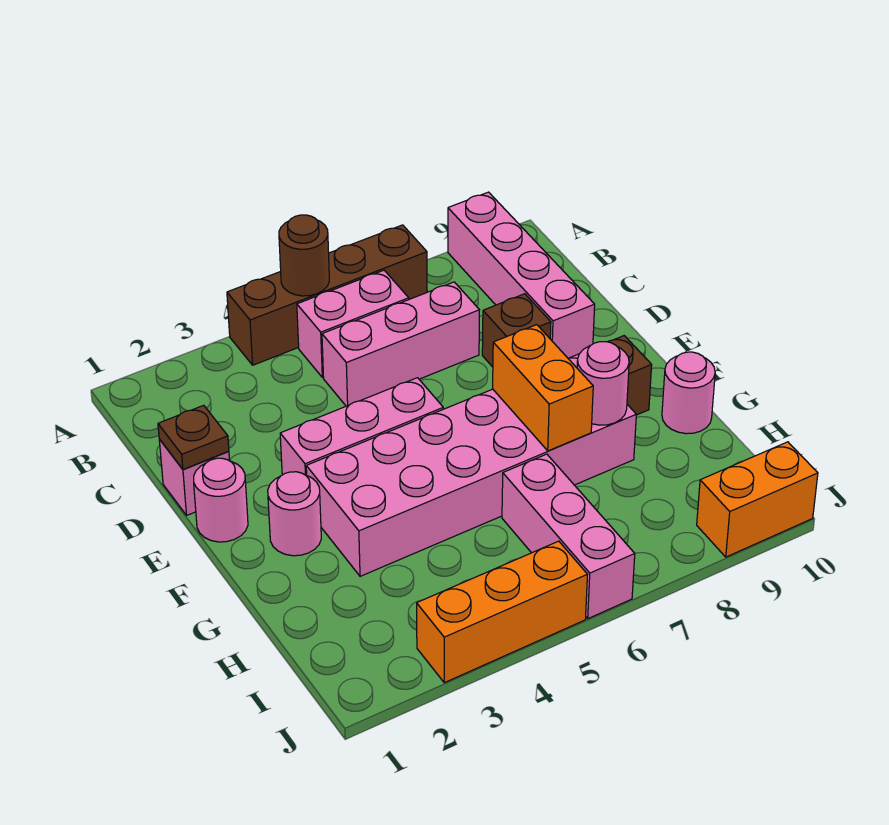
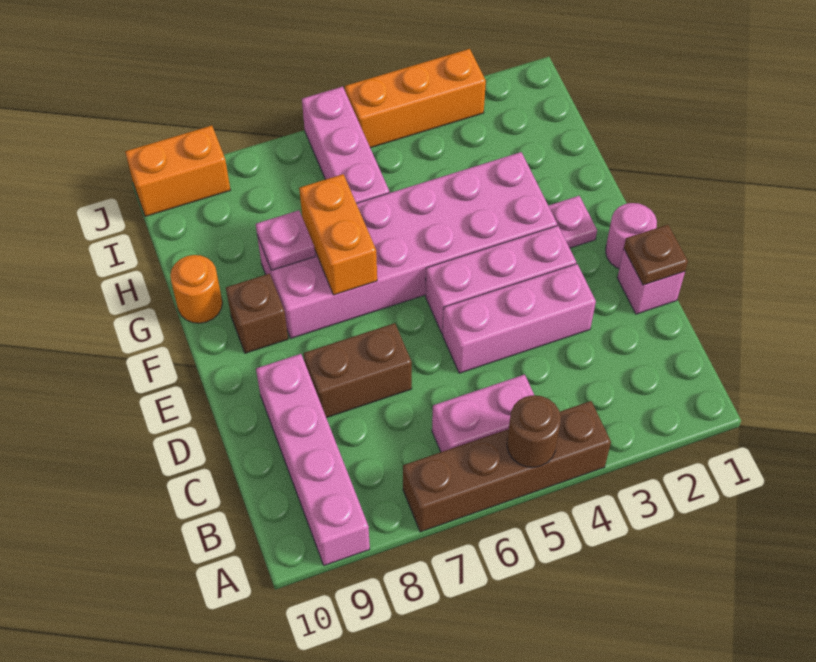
pink brick C5:C7 level 1 -> pink brick D3:D5 level 1
brown brick D8 level 1 -> brown brick D7:D8 level 1
pink round brick F2 level 1 -> pink plate F2 level 1
pink round brick G8 level 2 -> pink plate G8 level 2
pink round brick G10 level 1 -> orange round brick G10 level 1

